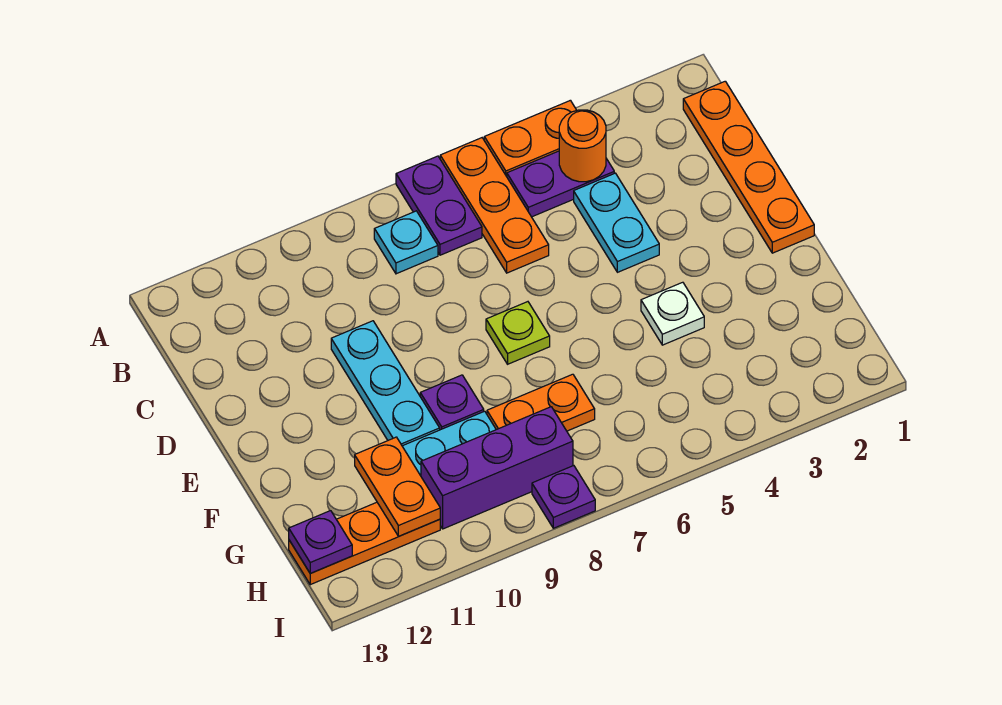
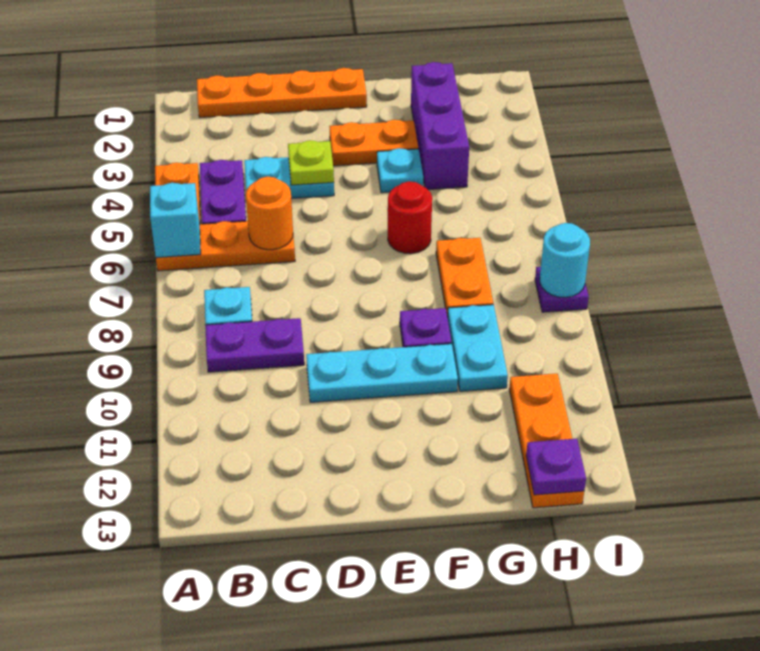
none -> cyan brick A6 level 2
purple plate A7:B7 level 1 -> purple plate B9:C9 level 1
orange round brick B4 level 2 -> orange round brick C6 level 2
lime plate E7 level 1 -> lime plate D4 level 2
white plate F4 level 1 -> cyan plate F4 level 1
none -> red round brick F6 level 1
orange plate G11:H11 level 2 -> orange plate E3:F3 level 1
purple brick H8:H10 level 1 -> purple brick G2:G4 level 1
none -> cyan round brick I8 level 2

